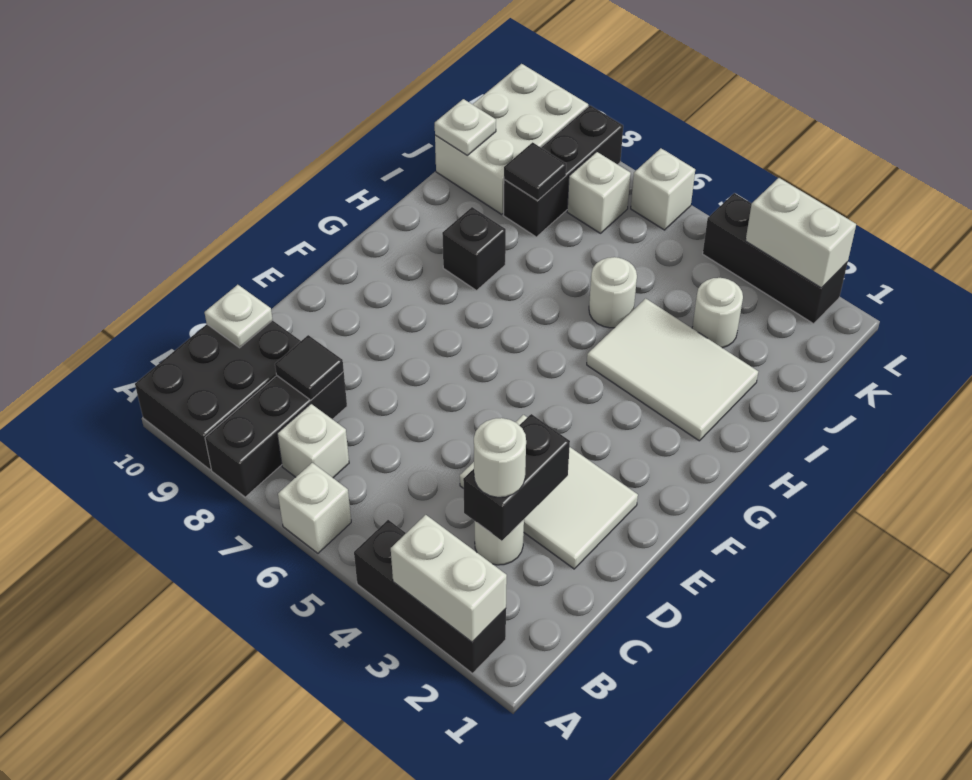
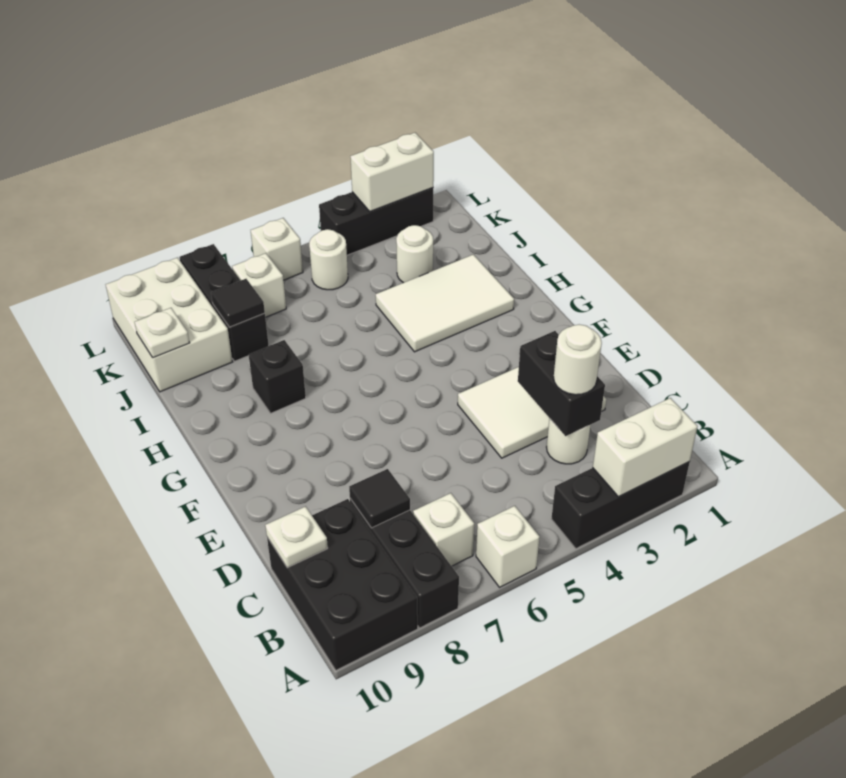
white round brick I5 level 1 -> white round brick K5 level 1

